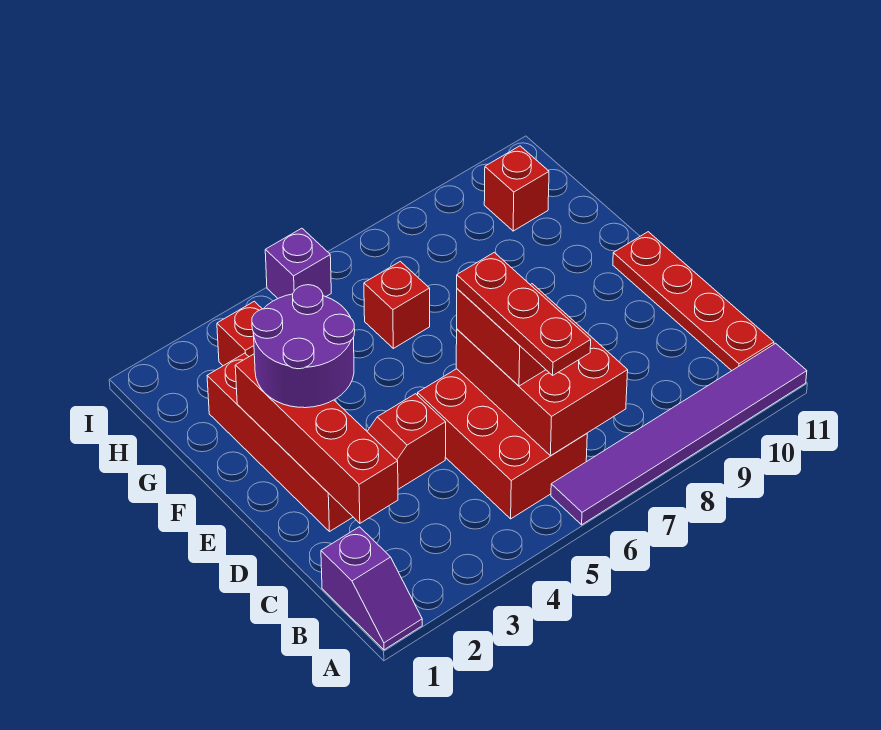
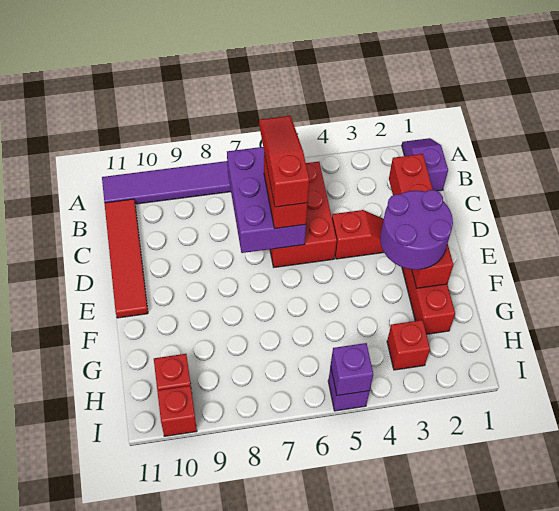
red brick B6:D7 level 2 -> purple brick B6:D7 level 2
red plate B6:D6 level 4 -> red slope B6:D6 level 4 top D
red plate B11:E11 level 1 -> red tile B11:E11 level 1
red brick G6 level 1 -> red brick I10 level 1
none -> purple brick I5 level 2

